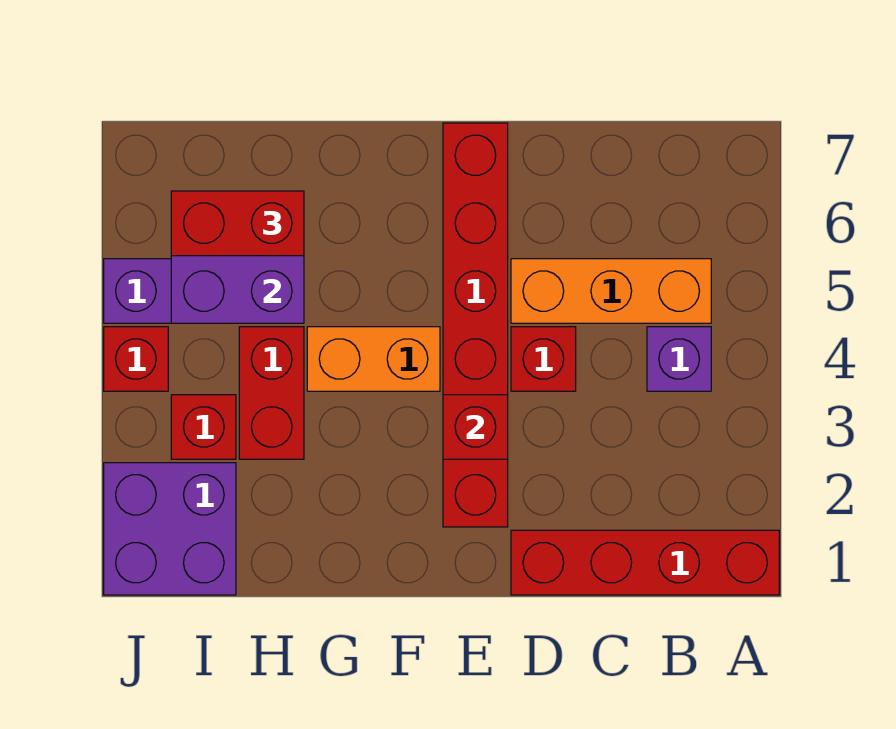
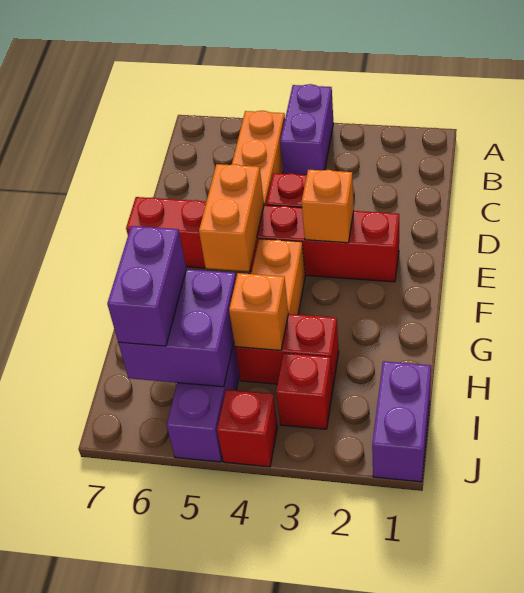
red brick A1:D1 level 1 -> none
purple brick B4 level 1 -> purple brick A4:B4 level 1
red brick E3 level 2 -> orange brick E3 level 2
none -> orange brick E5:F5 level 2
none -> orange brick H4 level 2
red brick H6:I6 level 3 -> purple brick H6:I6 level 3
purple brick I1:J2 level 1 -> purple brick I1:J1 level 1

